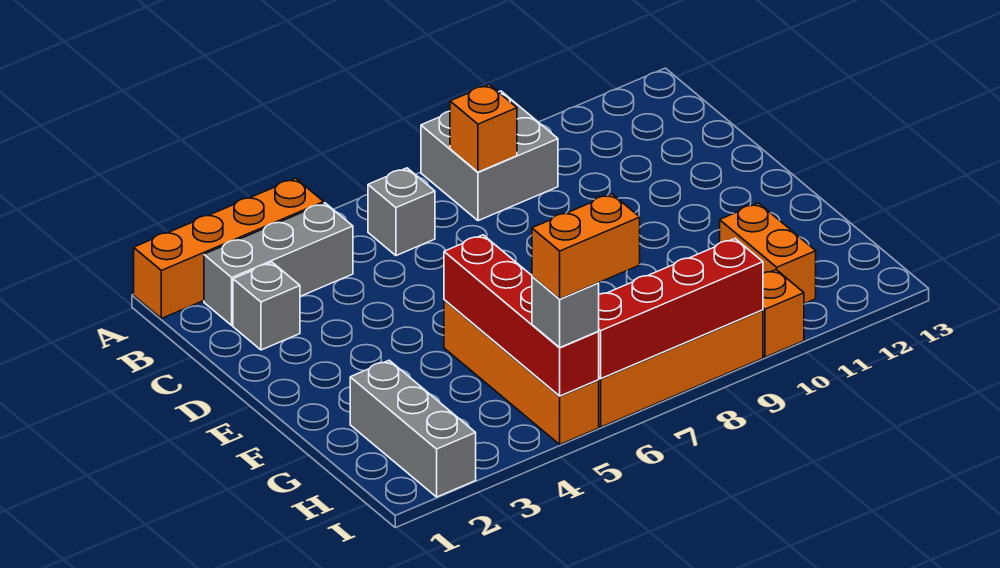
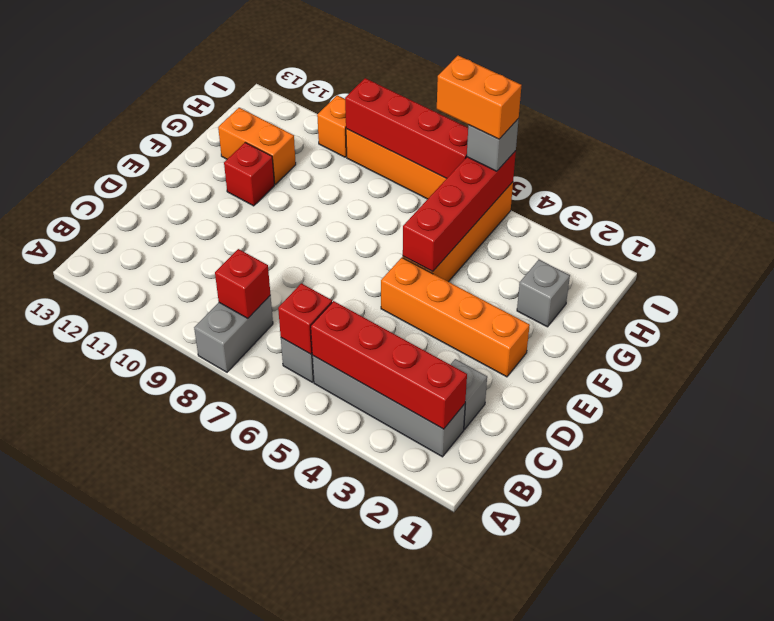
orange brick A1:A4 level 1 -> orange brick E2:E5 level 1
grey brick A8:B9 level 1 -> grey brick A8:B8 level 1
grey brick B2:B4 level 1 -> grey brick B2:B5 level 1
none -> red brick B2:B5 level 2
none -> red brick B6 level 2
orange brick B8 level 2 -> red brick B8 level 2
none -> red brick F11 level 1
grey brick G2:I2 level 1 -> grey brick G2 level 1
orange brick G11:H11 level 1 -> orange brick G11:G12 level 1

